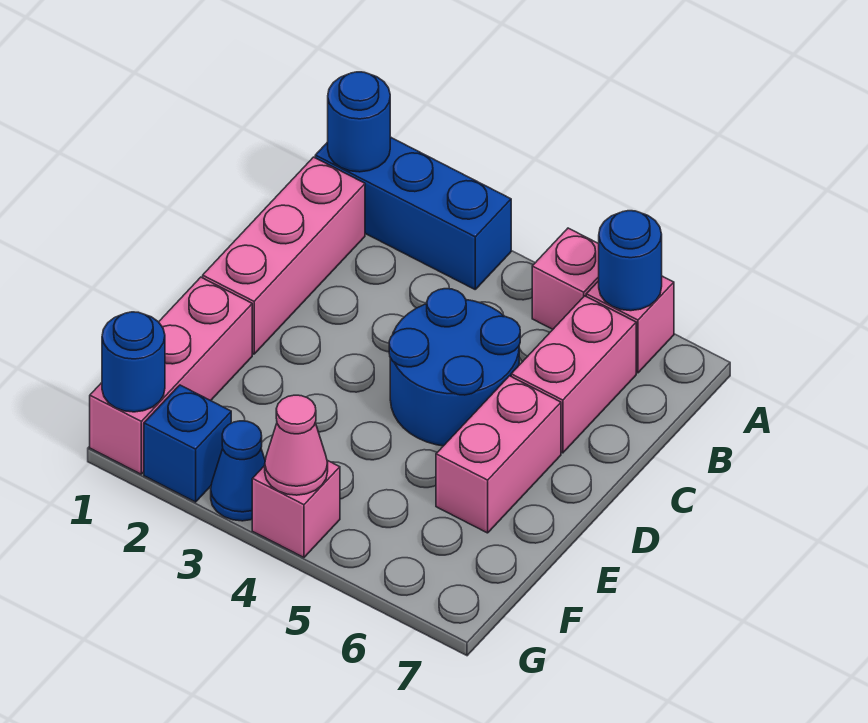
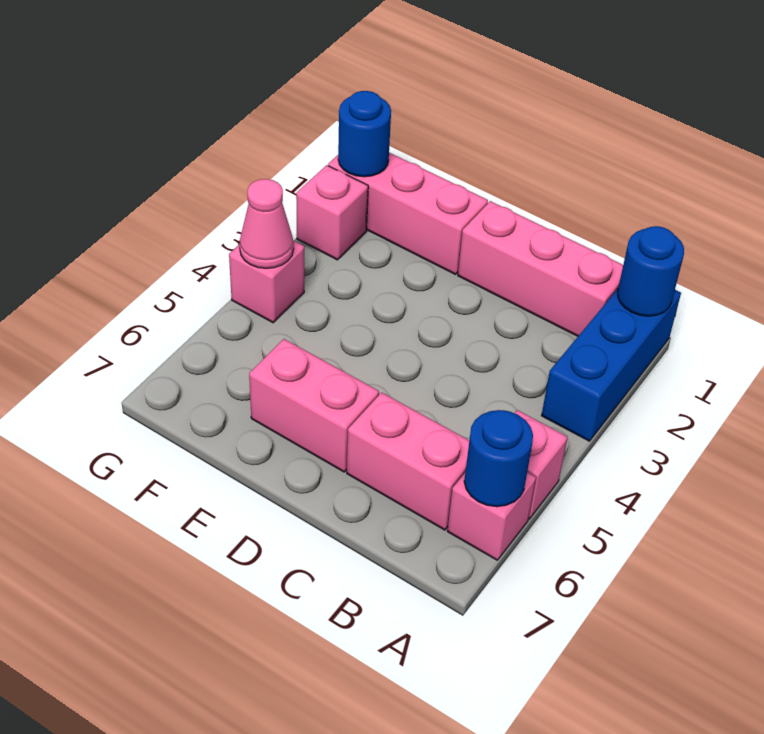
blue round brick C4:D5 level 1 -> none
blue brick G2 level 1 -> pink brick G2 level 1
blue cone G3 level 1 -> none

